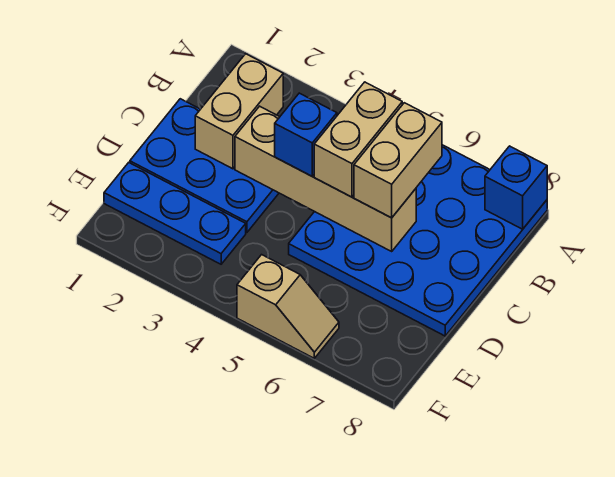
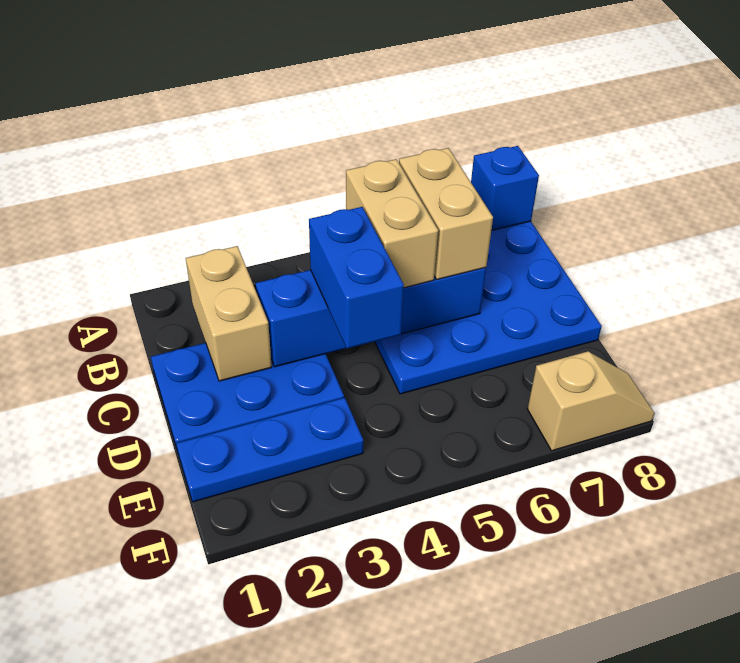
tan brick C3:C6 level 2 -> blue brick C3:C6 level 2
blue brick C4 level 3 -> blue brick C4:D4 level 3
tan slope F5:F6 level 1 top 5 -> tan slope F7:F8 level 1 top 7

